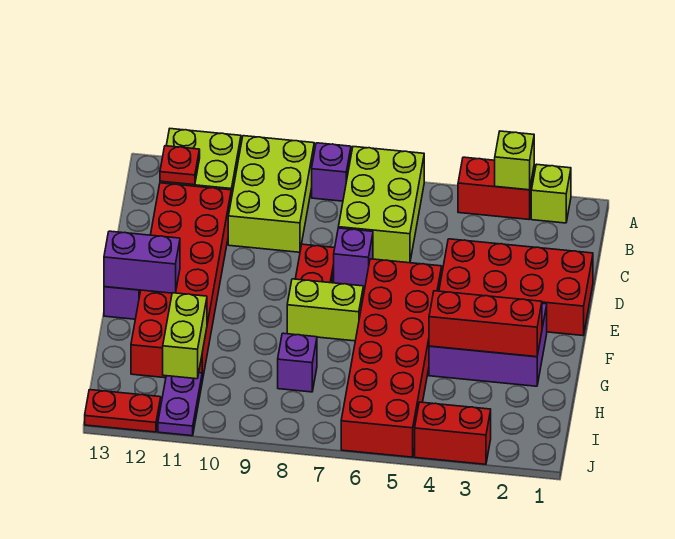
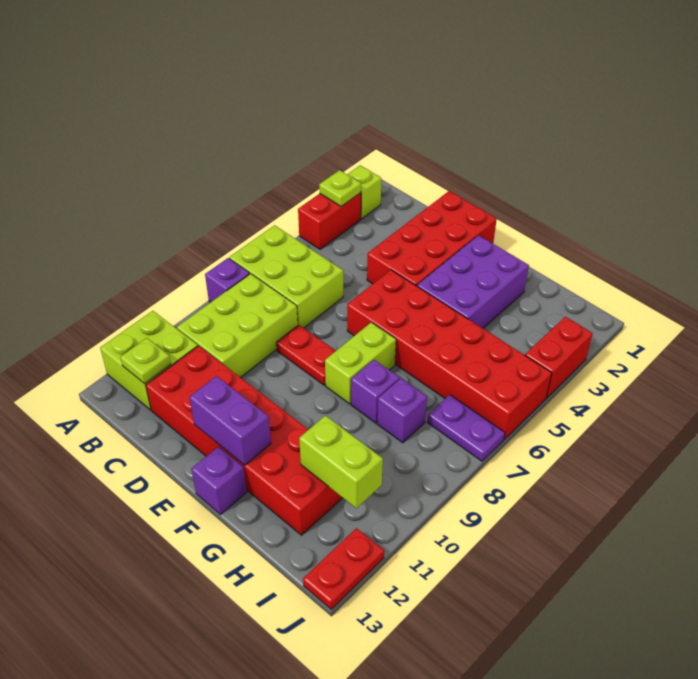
lime brick A3 level 2 -> lime plate A3 level 2
lime brick A9:C10 level 1 -> lime brick B8:C10 level 1
red plate B12 level 2 -> lime plate B12 level 2
purple brick D7 level 1 -> purple brick G8 level 1
purple brick F12:F13 level 2 -> purple brick E12:F12 level 2
red brick G2:G4 level 2 -> none
purple plate I11:J11 level 1 -> purple plate I7:J7 level 1

